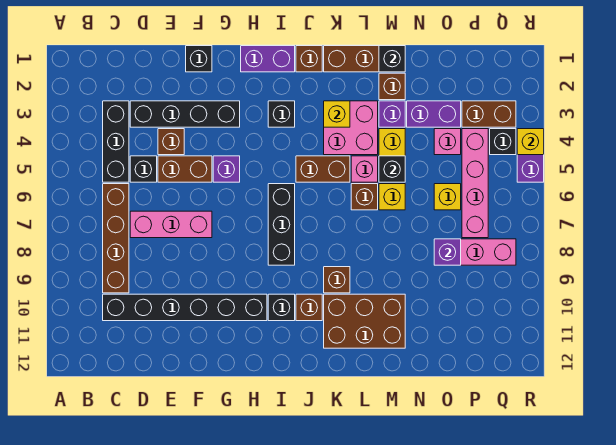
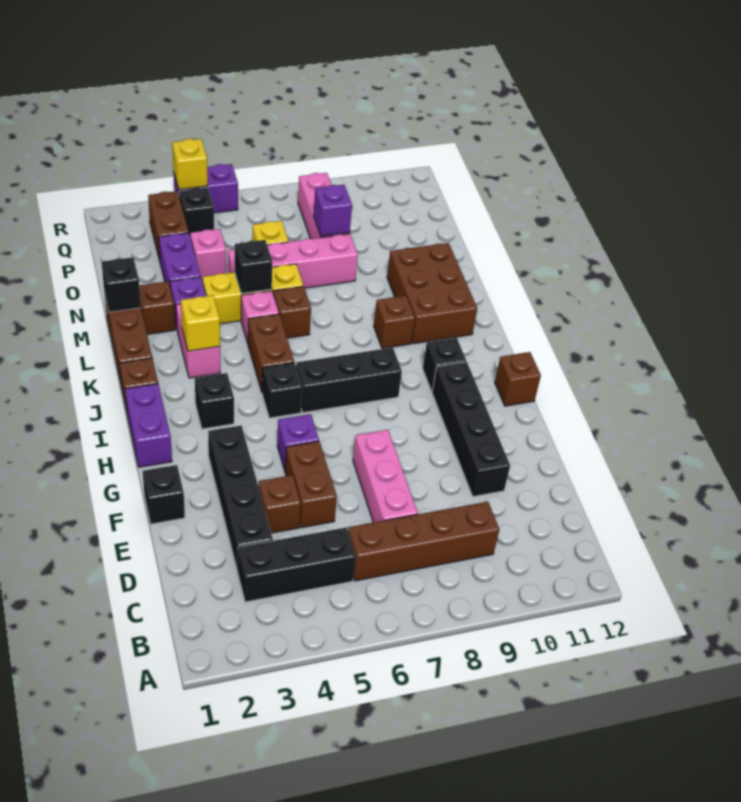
black brick C10:H10 level 1 -> black brick E10:H10 level 1
black brick D5 level 1 -> black brick I5 level 1
brown brick J10 level 1 -> brown brick H12 level 1
pink brick K3:L4 level 1 -> pink brick K3:L3 level 1
pink brick P4:P7 level 1 -> pink brick N5:N8 level 1

